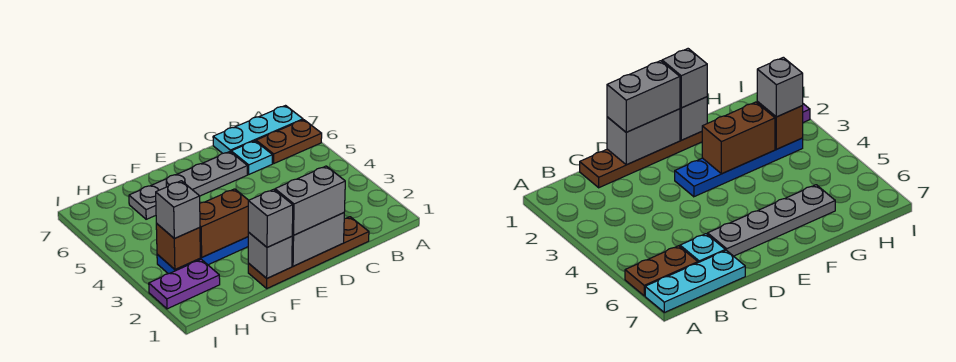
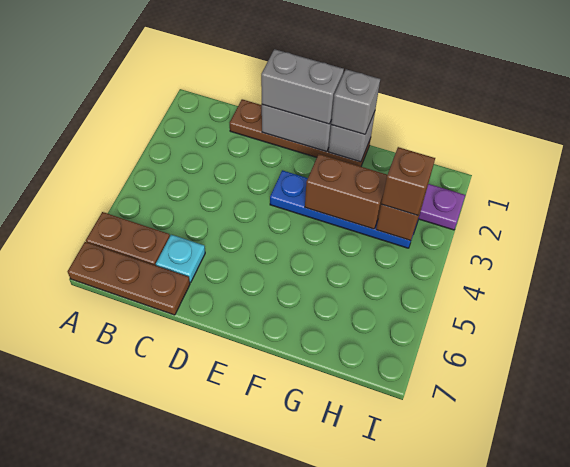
cyan plate A7:C7 level 1 -> brown plate A7:C7 level 1
grey plate D6:G6 level 1 -> none
grey brick H3 level 3 -> brown brick H3 level 3

